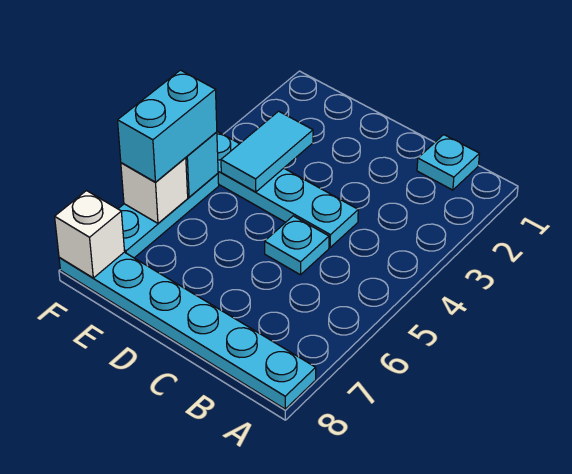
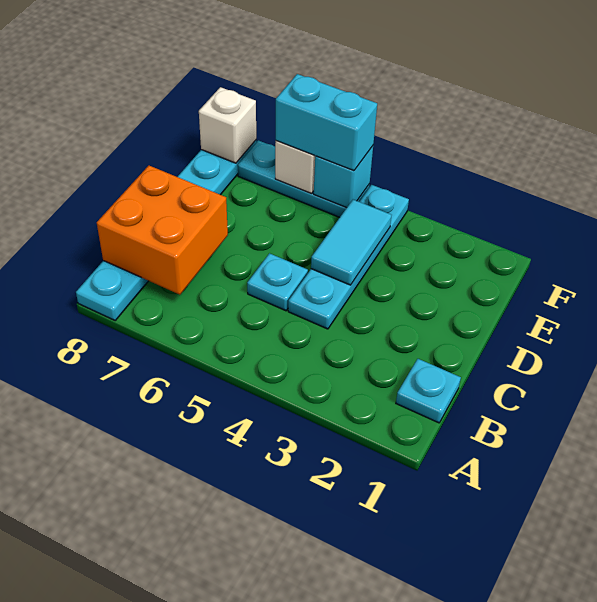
none -> orange brick B7:C8 level 2
cyan tile E3:E4 level 2 -> cyan tile D4:E4 level 2

